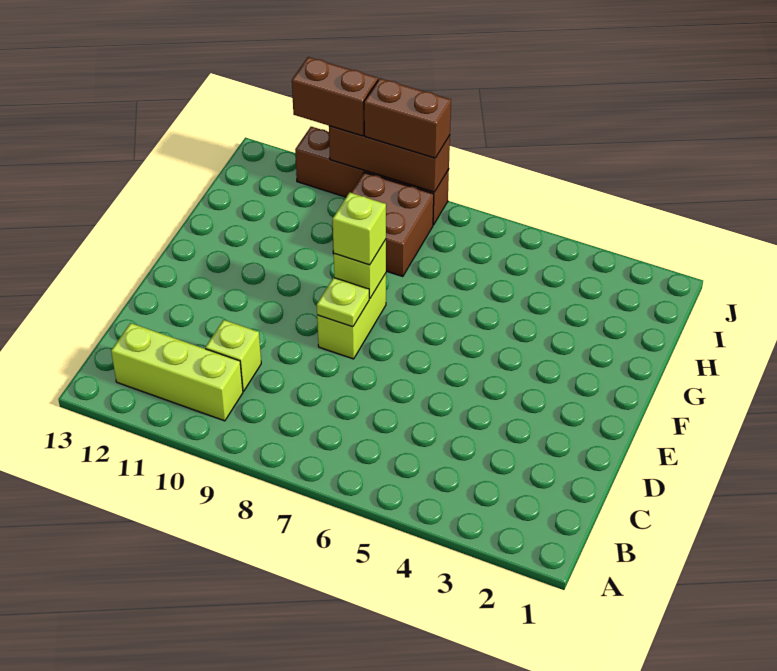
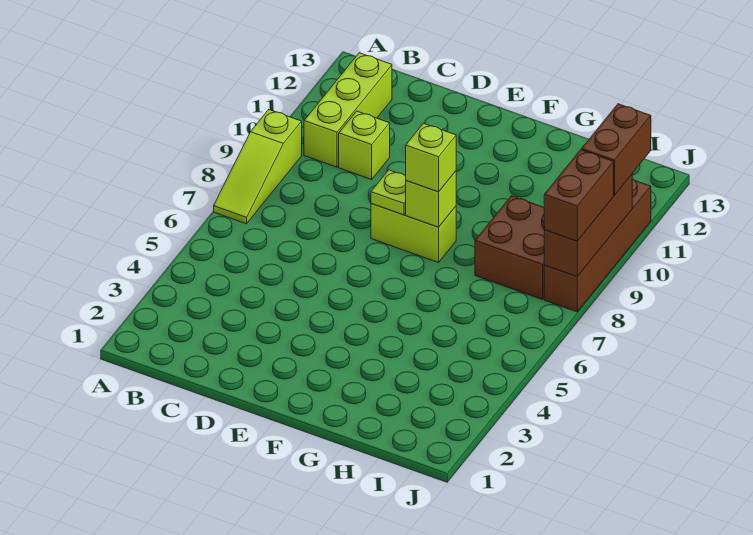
none -> lime slope A7:A9 level 1 top 9

